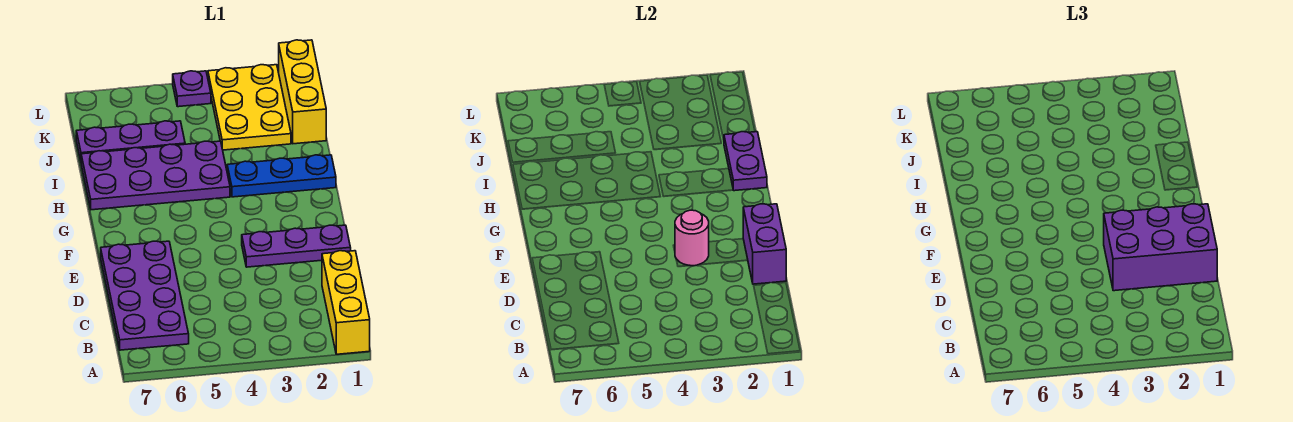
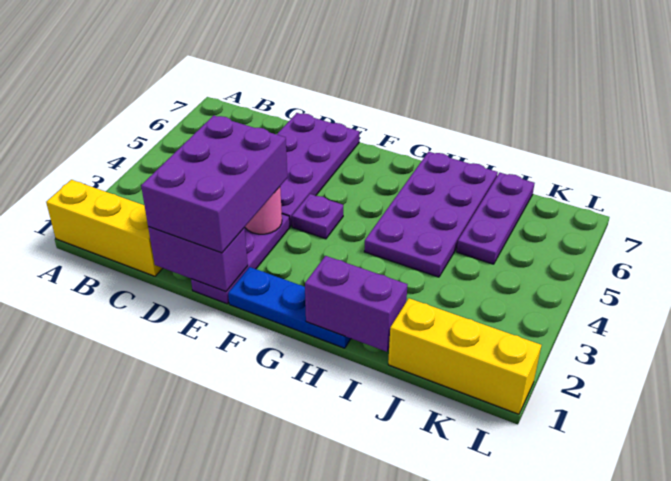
purple plate B6:E7 level 1 -> purple plate D4:E7 level 1
blue plate H1:H3 level 1 -> blue plate F1:H1 level 1
purple plate H1:I1 level 2 -> purple brick H1:I1 level 2
yellow plate J2:L3 level 1 -> none
purple plate L4 level 1 -> purple plate F4 level 1

